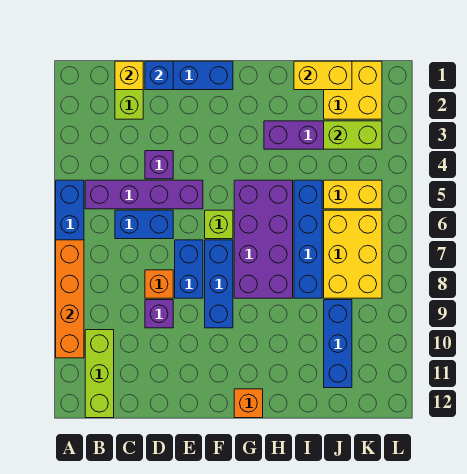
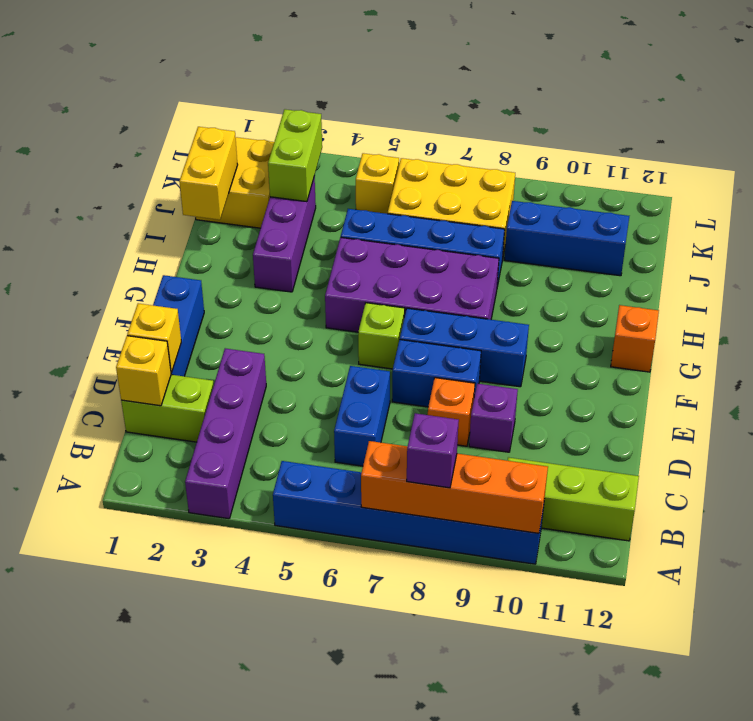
purple brick B5:E5 level 1 -> purple brick A3:D3 level 1
blue brick D1 level 2 -> yellow brick D1 level 2
purple brick D4 level 1 -> purple brick A8 level 3
yellow brick J5:K5 level 1 -> yellow brick K5 level 1

